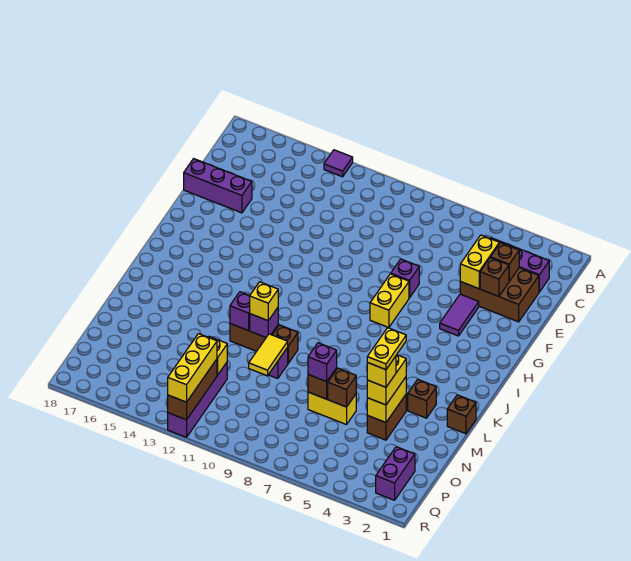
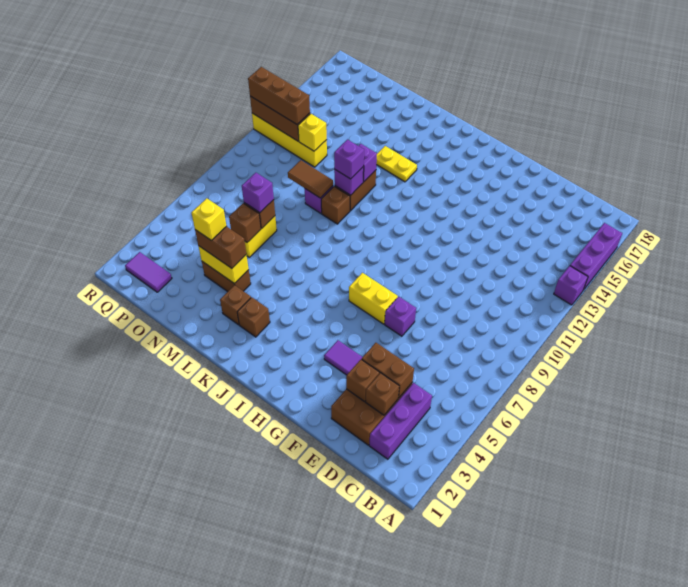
purple tile A13 level 1 -> purple brick A13 level 1
yellow brick D4:E4 level 2 -> brown brick D4:E4 level 2
purple brick E16:E18 level 1 -> purple brick A14:A16 level 1
brown brick L1 level 1 -> brown brick K3 level 1
yellow brick L11 level 3 -> purple brick L11 level 3
yellow brick M4:N4 level 3 -> brown brick M4:N4 level 3
yellow plate M4:N4 level 5 -> yellow plate K14:L14 level 1
yellow tile M10:N10 level 2 -> brown tile M10:N10 level 2
purple brick O12:R12 level 1 -> yellow brick O12:R12 level 1
purple brick P2:Q2 level 1 -> purple tile P2:Q2 level 1
yellow brick P12:R12 level 3 -> brown brick P12:R12 level 3

